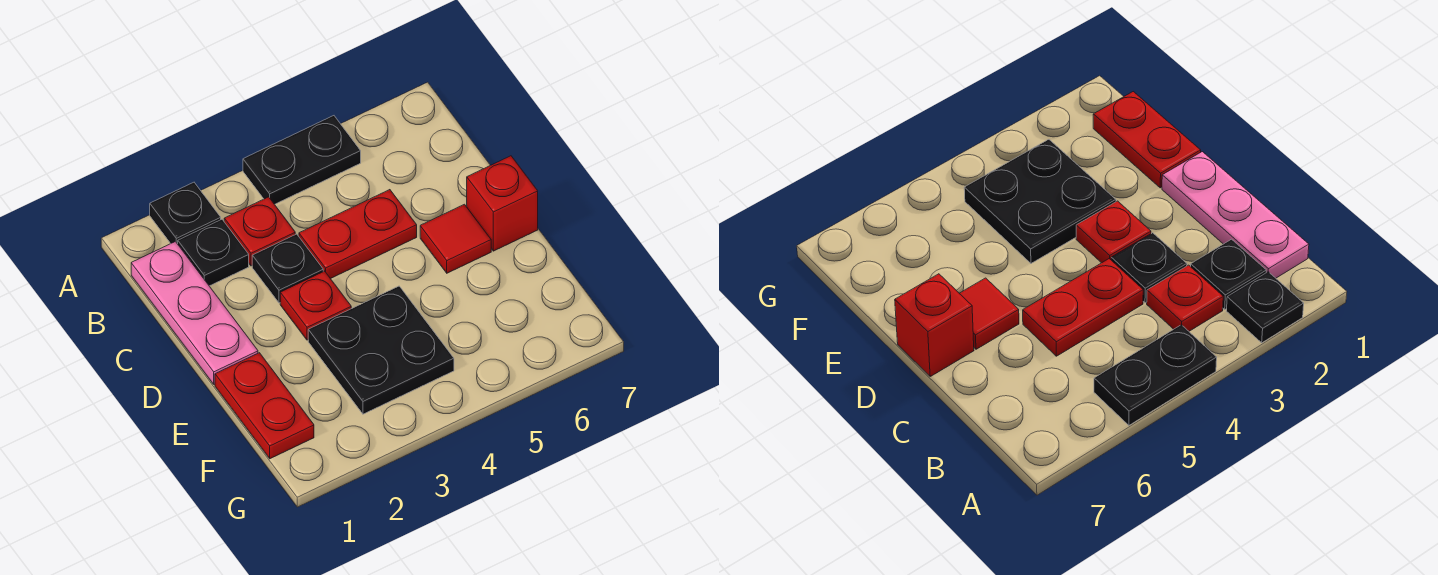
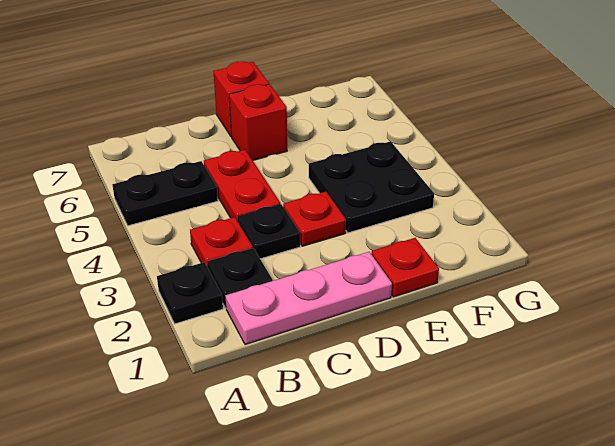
black plate A4:A5 level 1 -> black plate A5:B5 level 1
red tile D6 level 1 -> red brick D6 level 1
red plate E1:F1 level 1 -> red plate E1 level 1

